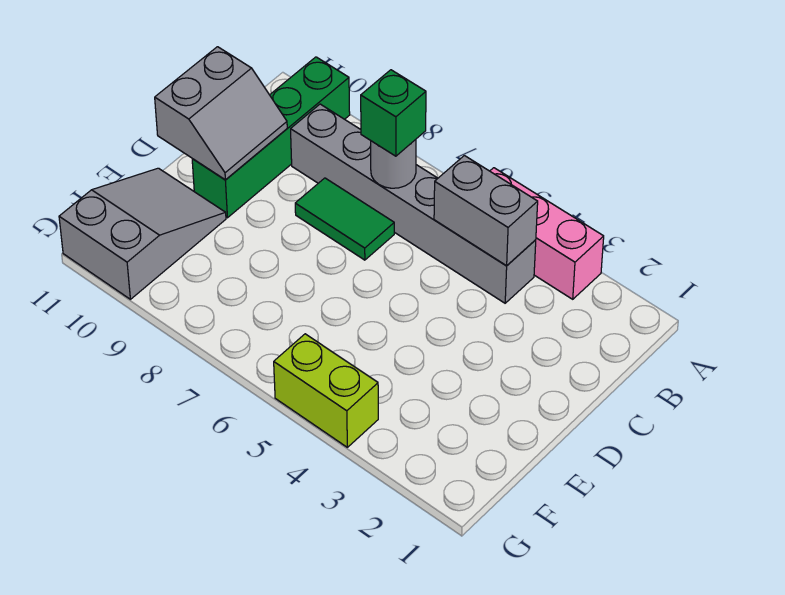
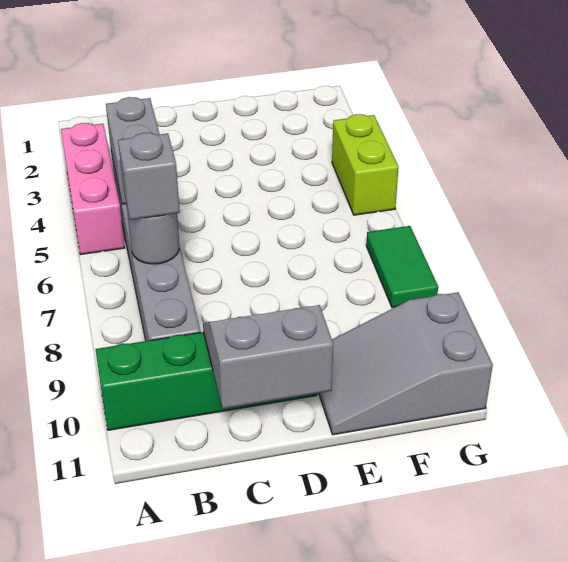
green brick B7 level 3 -> grey brick B7 level 3
green tile C7:C8 level 1 -> green tile G7:G8 level 1

